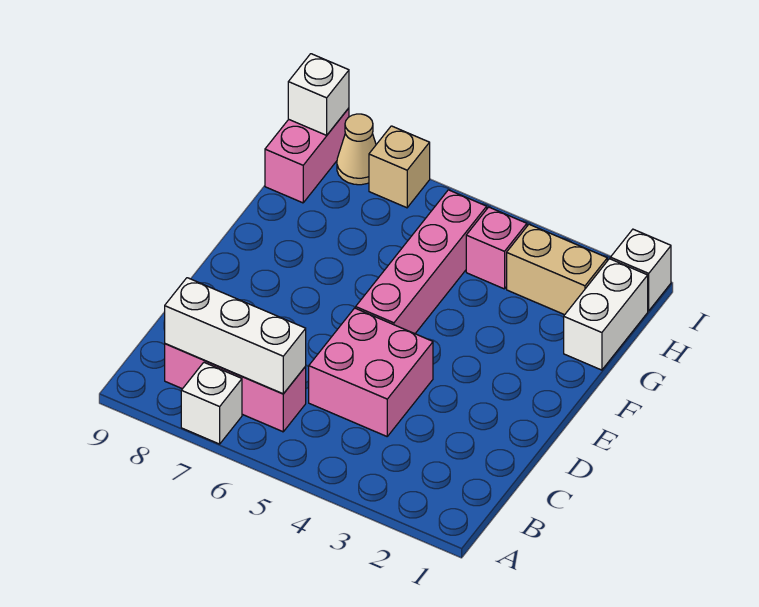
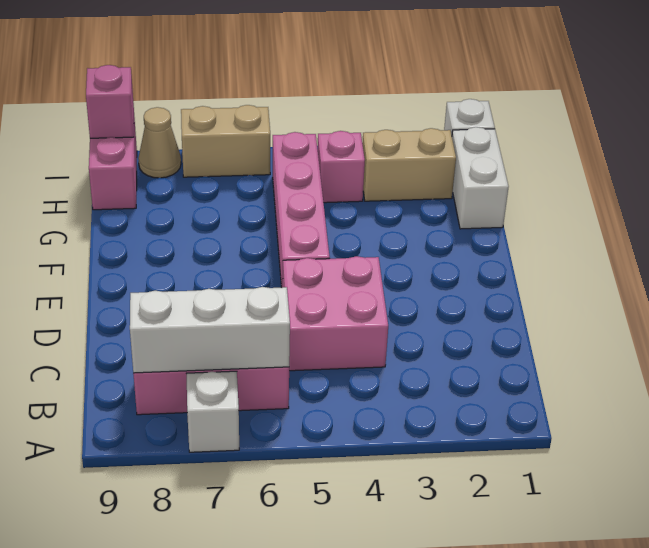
tan brick I7 level 1 -> tan brick I6:I7 level 1
white brick I9 level 2 -> pink brick I9 level 2

